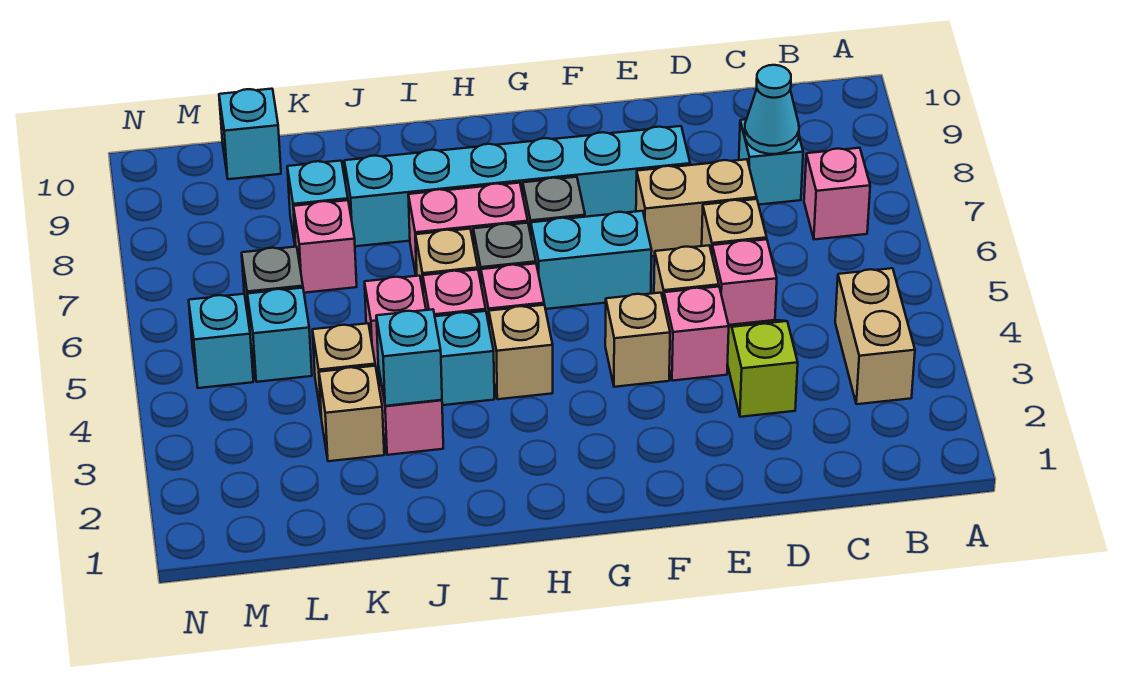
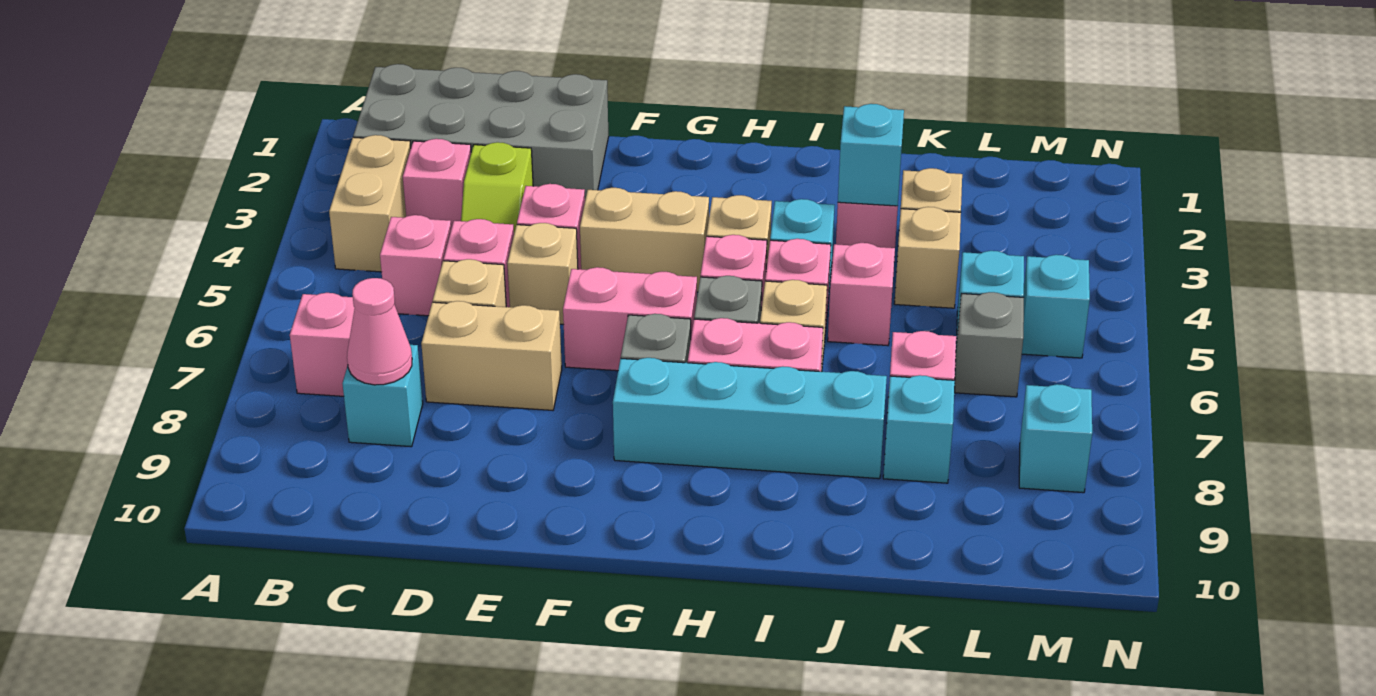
none -> grey brick B1:E2 level 1
none -> pink brick C3 level 1
none -> pink brick C5 level 1
cyan cone C8 level 2 -> pink cone C8 level 2
cyan brick E8:J8 level 1 -> cyan brick G8:J8 level 1
tan brick F4 level 1 -> tan brick F4:G4 level 1
cyan brick F6:G6 level 1 -> pink brick F6:G6 level 1
cyan brick L10 level 1 -> cyan brick M8 level 1

